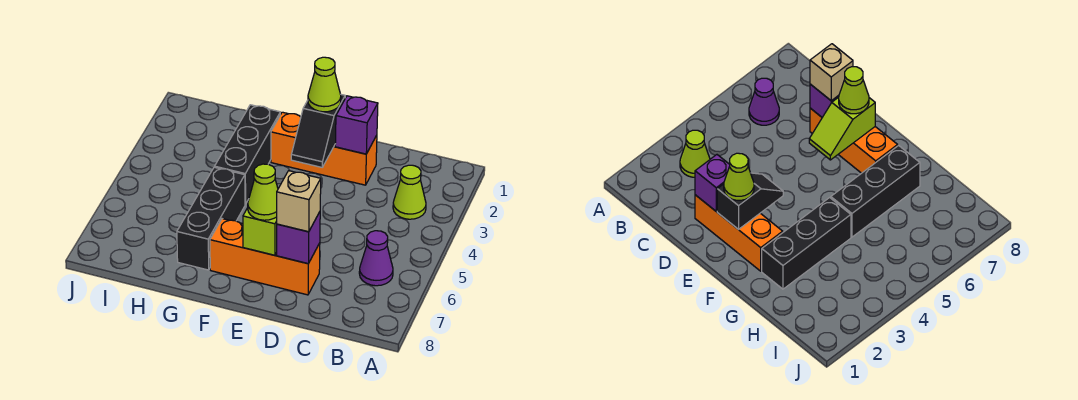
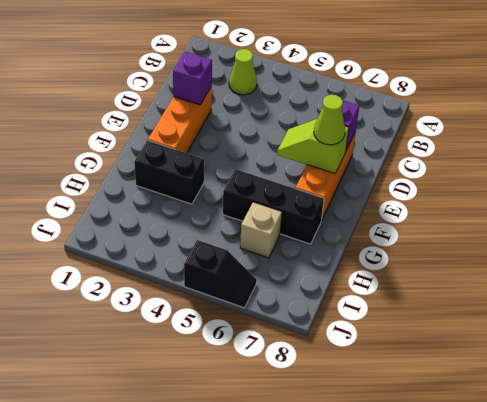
purple cone B6 level 1 -> none
tan brick D7 level 3 -> tan brick H6 level 1
black slope E2:E3 level 2 top 2 -> black slope J5:J6 level 1 top 5
lime cone E2 level 3 -> none
black brick G2:G4 level 1 -> black brick G2:G3 level 1

